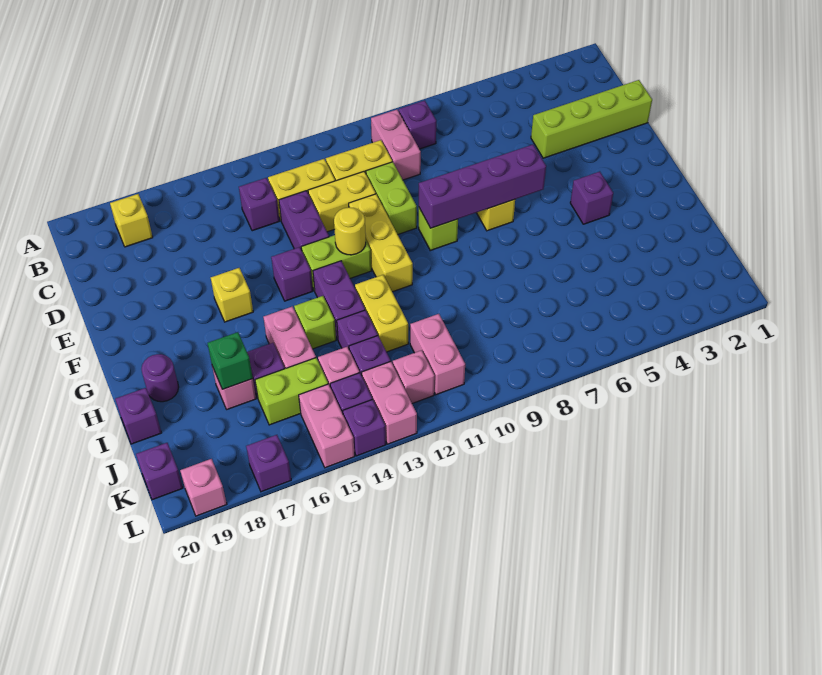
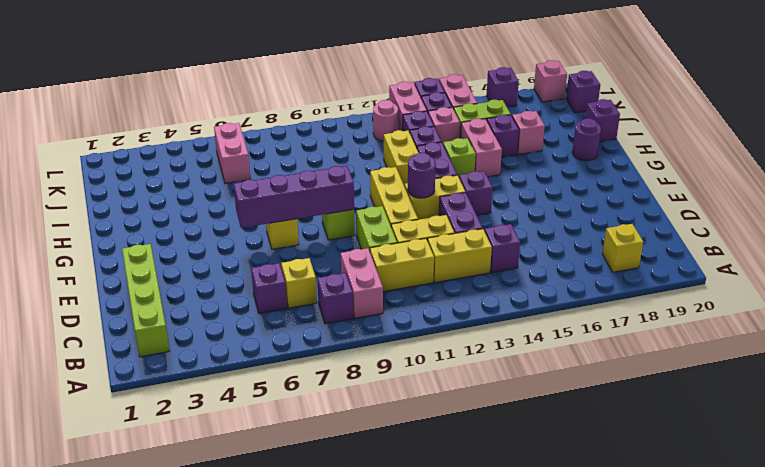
lime brick D1:D4 level 1 -> lime brick B2:E2 level 1
lime brick F12:F13 level 1 -> yellow brick F12:F13 level 1
yellow round brick F12 level 2 -> purple round brick F12 level 2
yellow brick F16 level 1 -> yellow brick C7 level 1
purple brick G4 level 1 -> purple brick C6 level 1
green brick I17 level 2 -> none
pink brick J11:K11 level 1 -> pink brick J6:K6 level 1
pink brick K12 level 1 -> pink round brick K12 level 1

